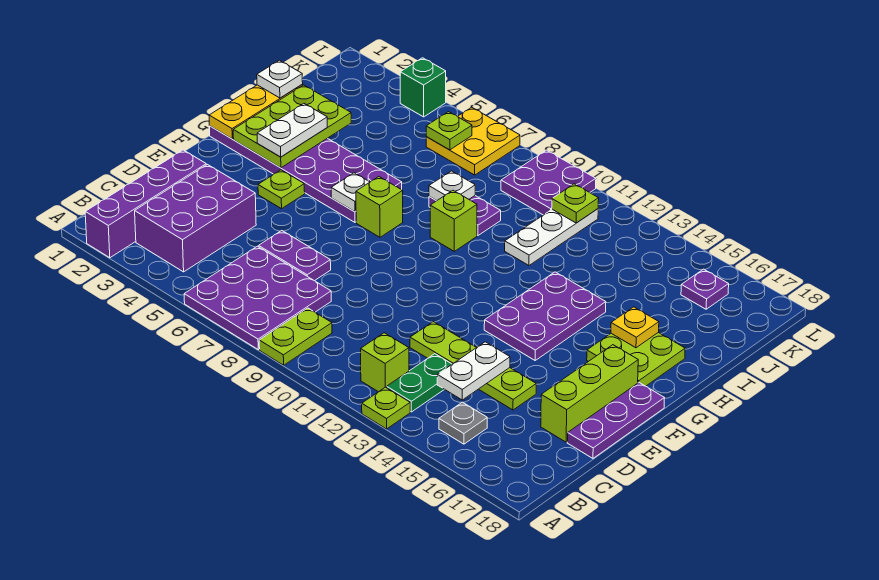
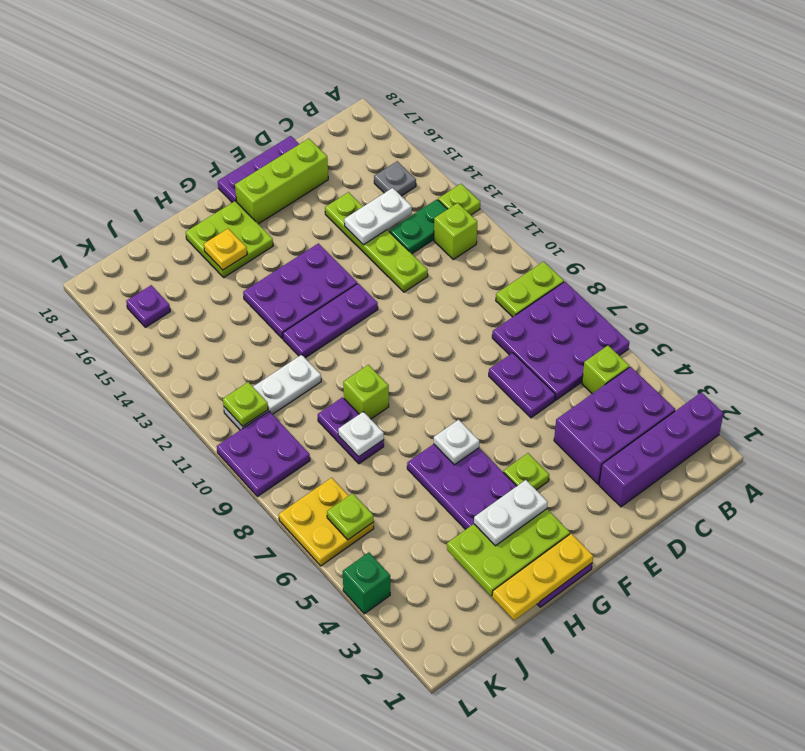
none -> purple plate F12:H12 level 1
lime brick G7 level 1 -> lime brick B5 level 1
white plate I1 level 3 -> none

